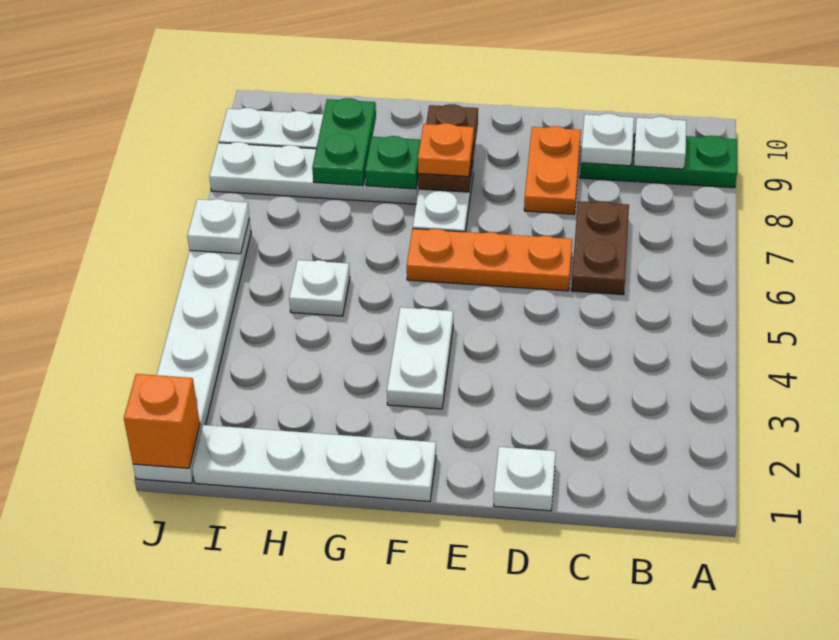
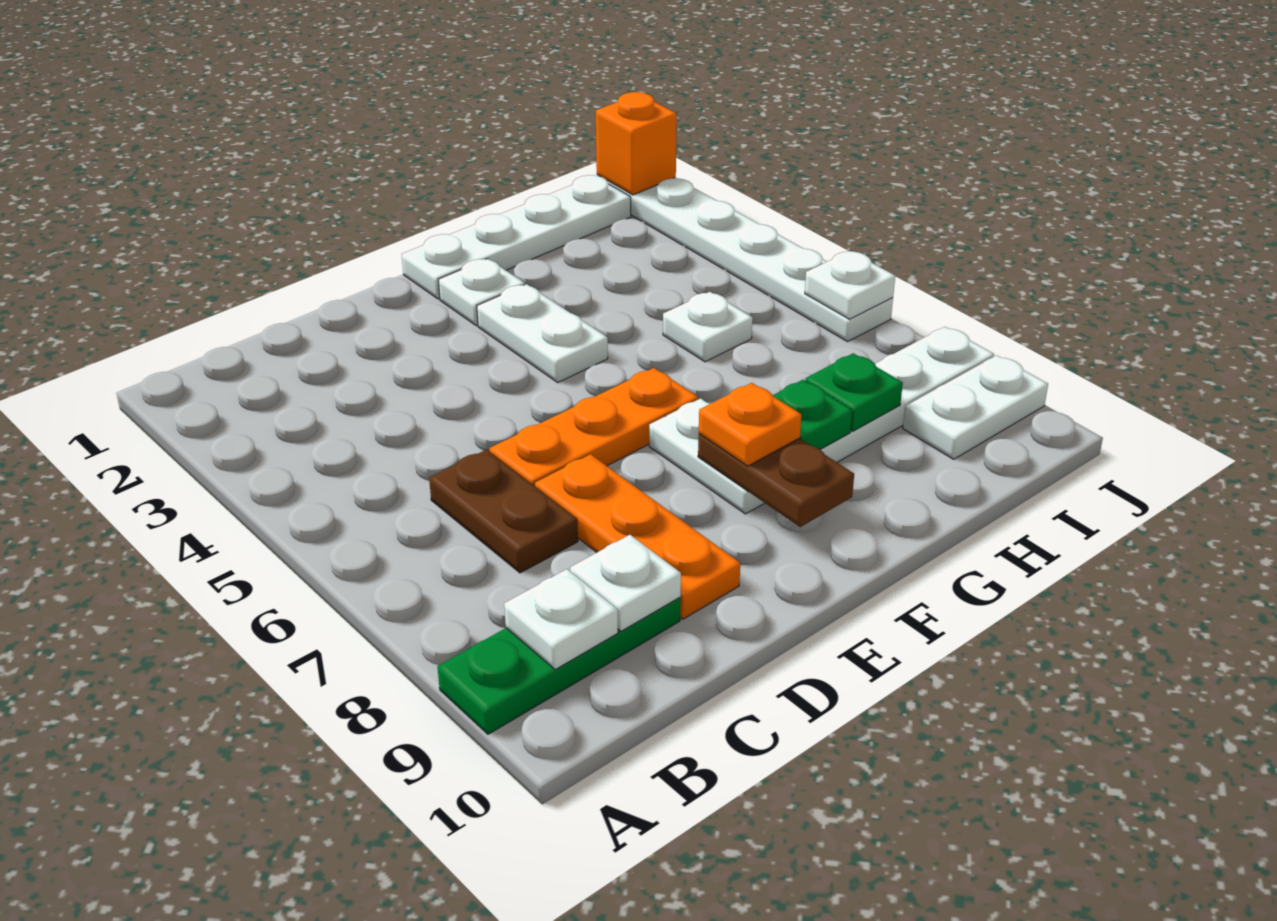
white plate D1 level 1 -> white plate F2 level 1
orange plate D8:D9 level 1 -> orange plate D7:D9 level 1
green plate H8:H9 level 2 -> green plate H8 level 2

